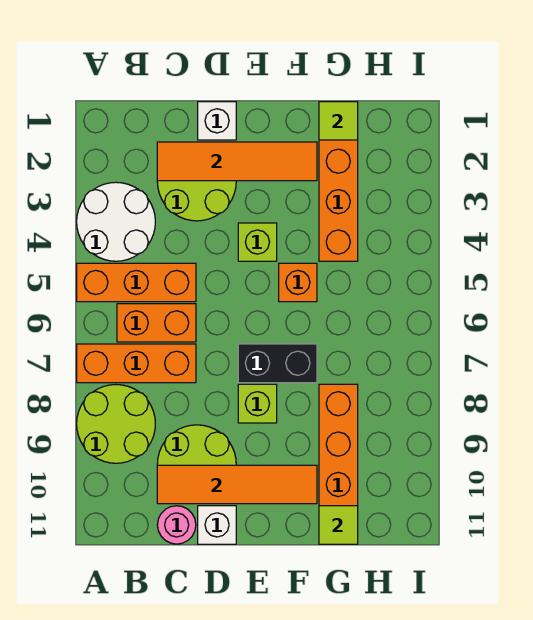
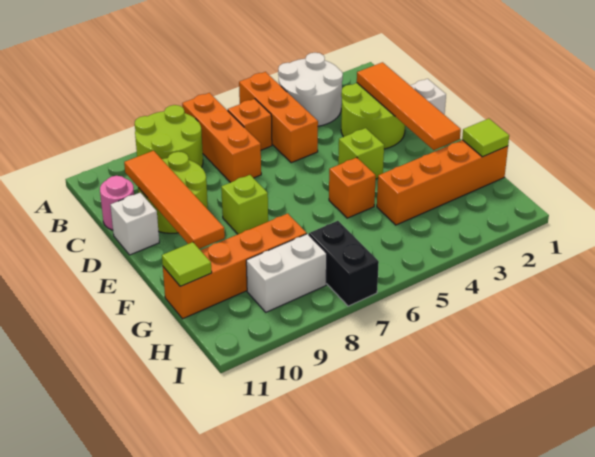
orange brick B6:C6 level 1 -> orange brick B6 level 1
black brick E7:F7 level 1 -> black brick H7:I7 level 1
none -> white brick H8:H9 level 1

